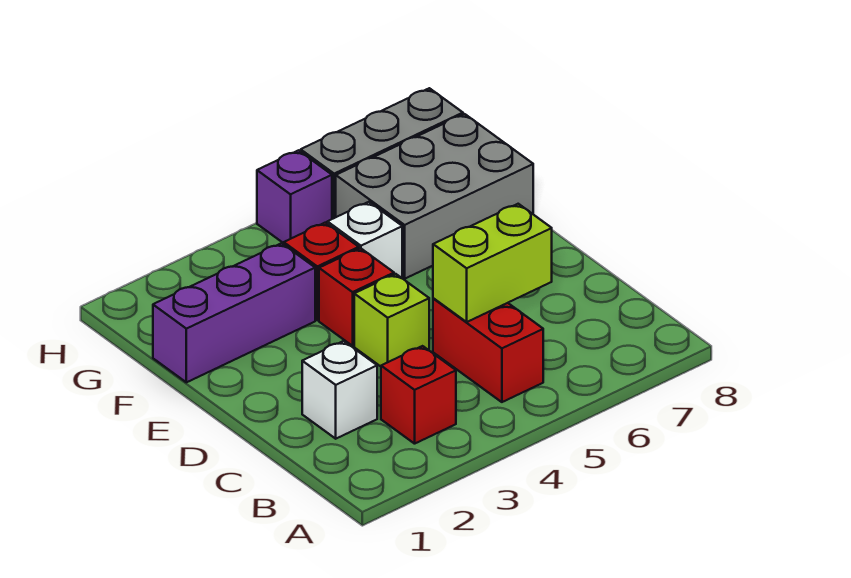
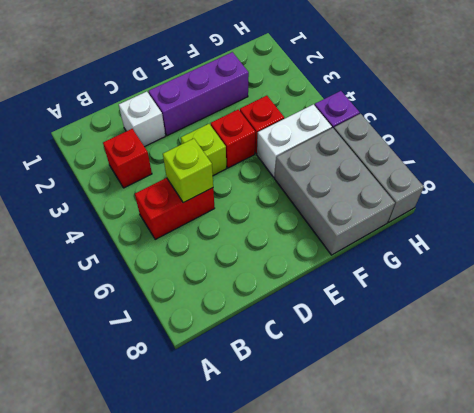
lime brick C5:C6 level 2 -> lime brick C5 level 2
purple brick F1:F3 level 1 -> purple brick D2:F2 level 1
white brick F5 level 1 -> white brick F5:G5 level 1

